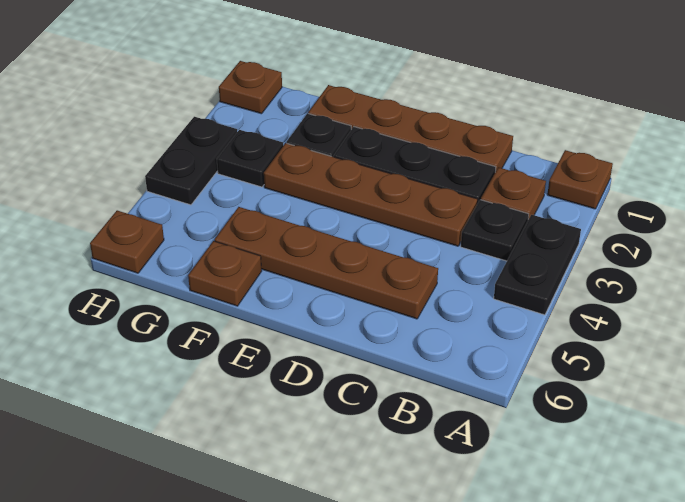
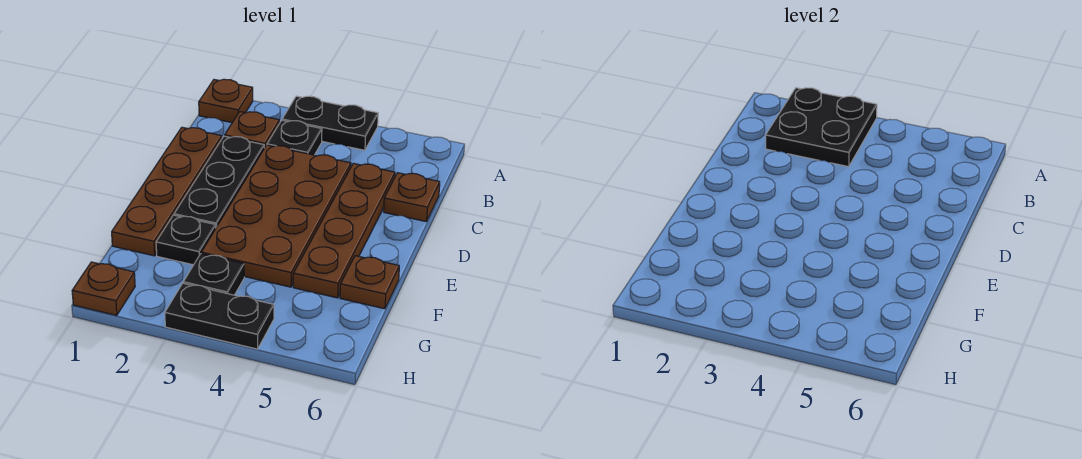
none -> black plate A2:B3 level 2
brown plate C3:F3 level 1 -> brown plate C3:F4 level 1
brown plate H6 level 1 -> brown plate C6 level 1

